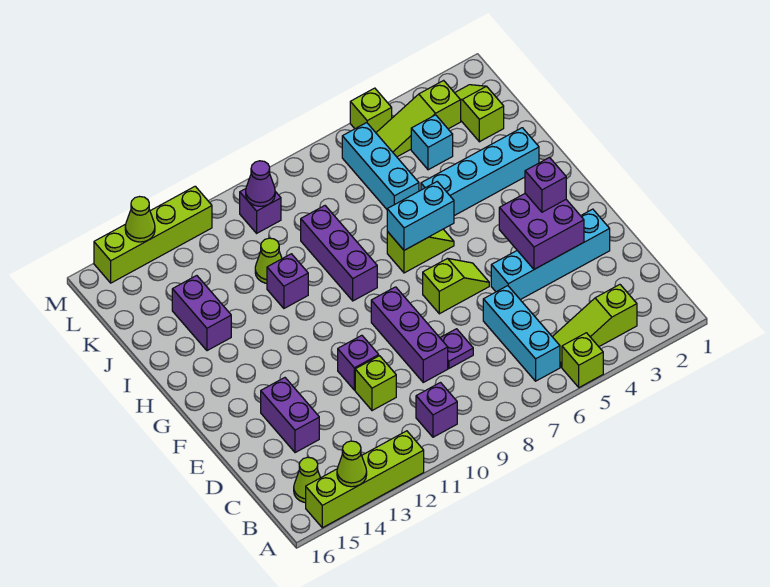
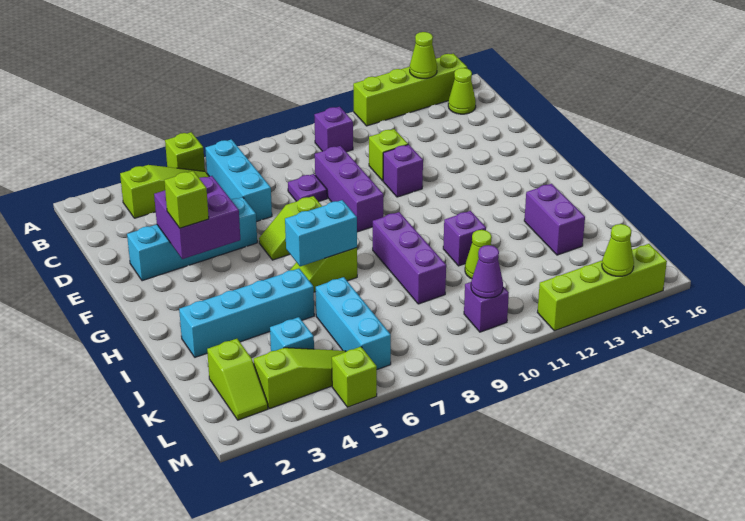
purple brick D14:E14 level 1 -> none
purple brick F3 level 3 -> lime brick F3 level 3

